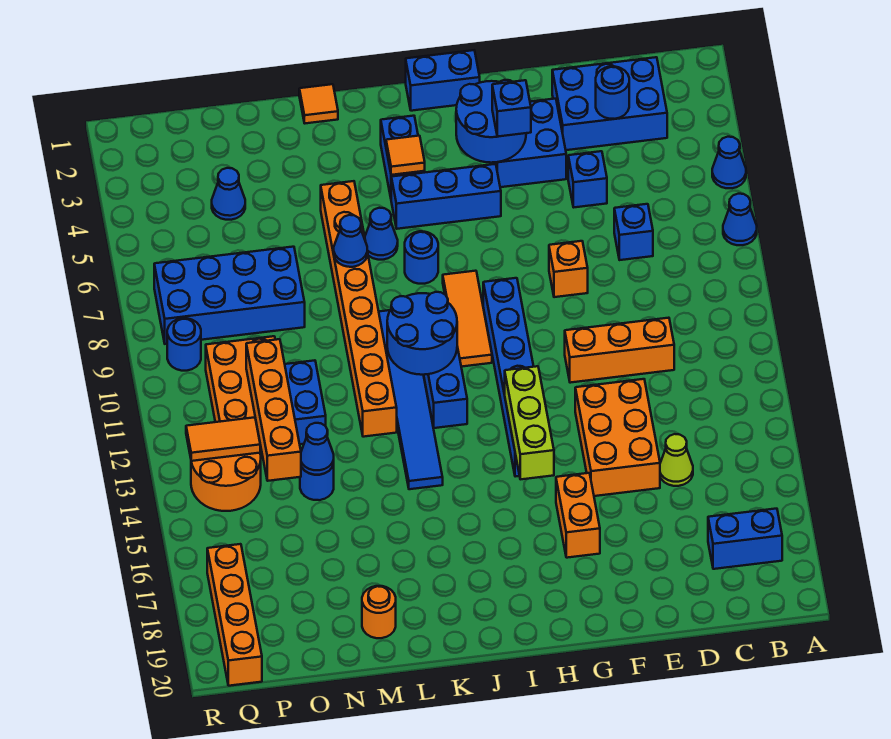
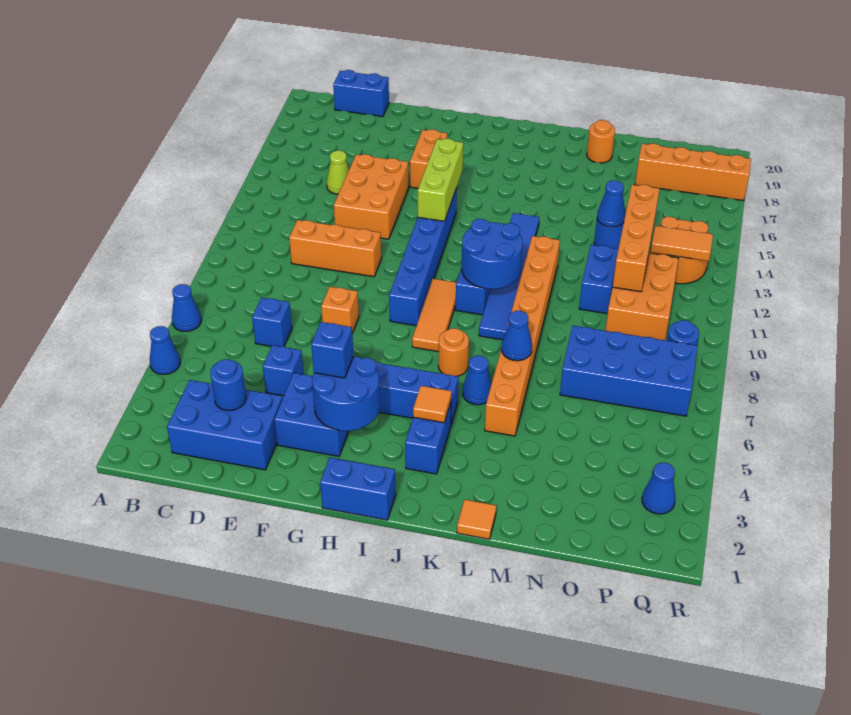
blue brick B18:C18 level 1 -> blue brick C20:D20 level 1
blue round brick J7 level 1 -> orange round brick J7 level 1
blue cone O4 level 1 -> blue cone Q3 level 1
orange brick Q17:Q20 level 1 -> orange brick O18:R18 level 1

